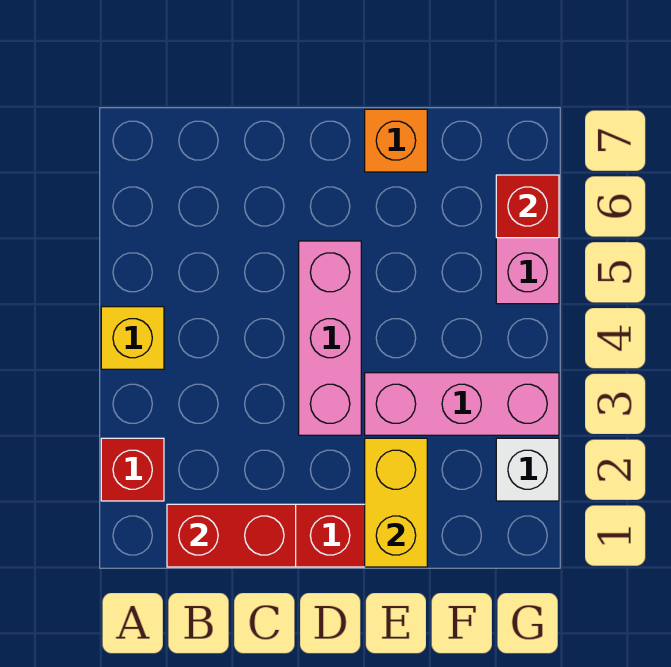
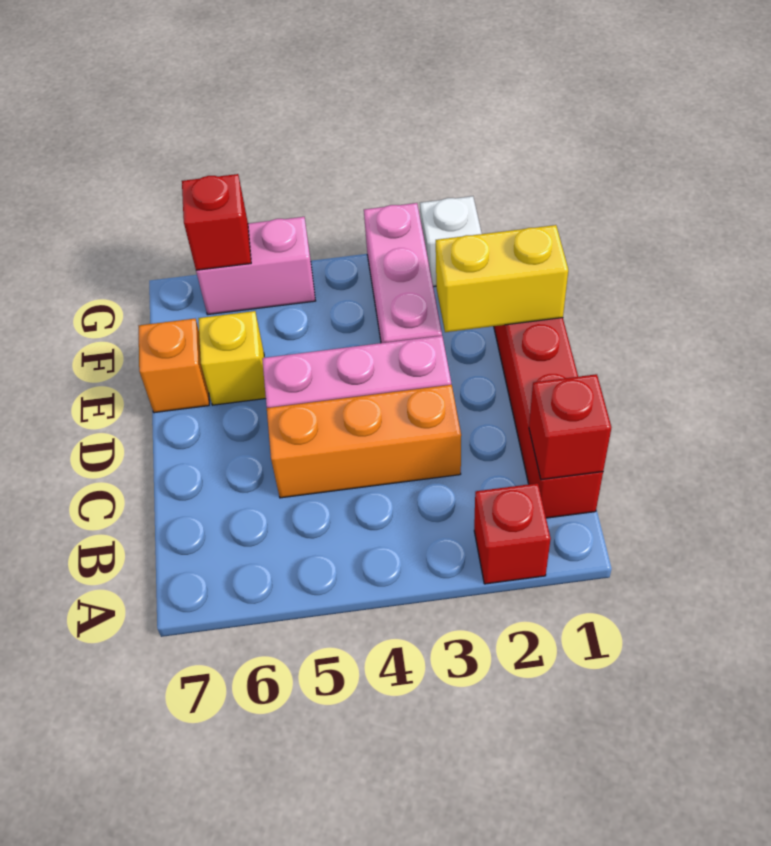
yellow brick A4 level 1 -> yellow brick E6 level 1
red brick B1:C1 level 2 -> red brick B1 level 2
none -> orange brick C3:C5 level 1

